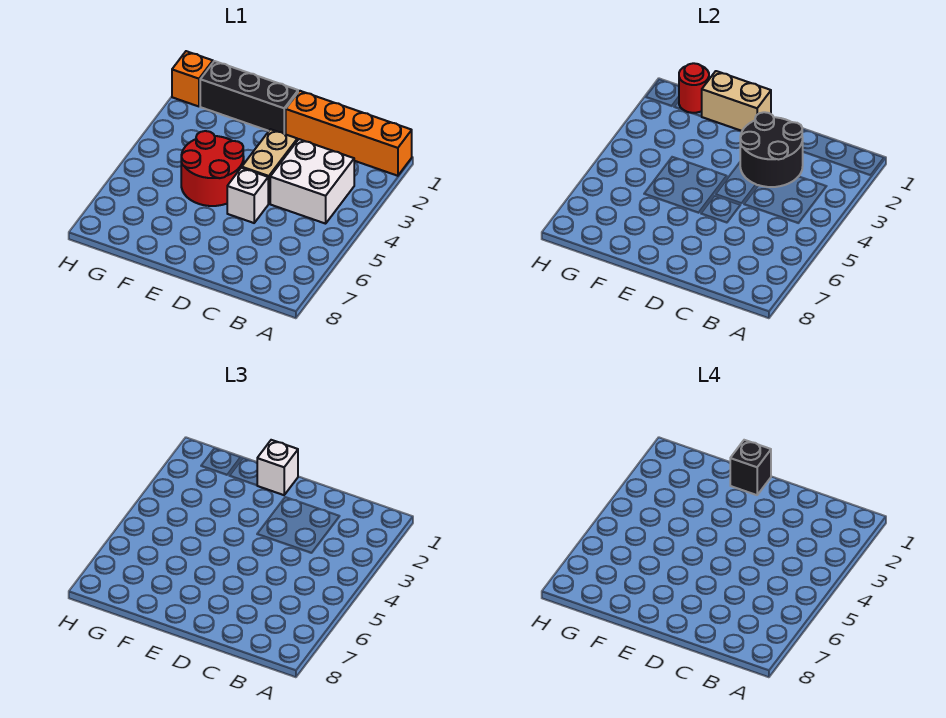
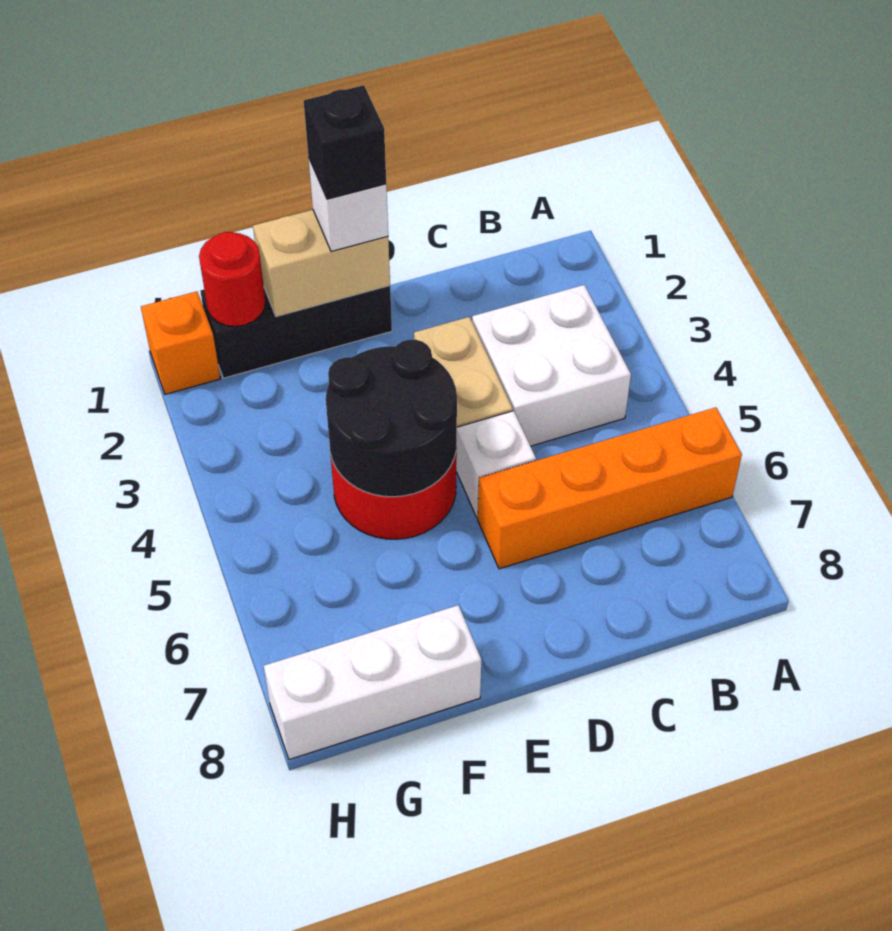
orange brick A1:D1 level 1 -> orange brick A6:D6 level 1
black round brick C2:D3 level 2 -> black round brick E4:F5 level 2
none -> white brick F8:H8 level 1

